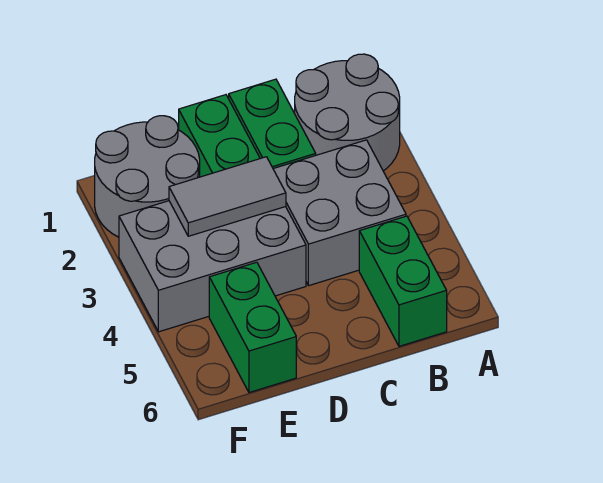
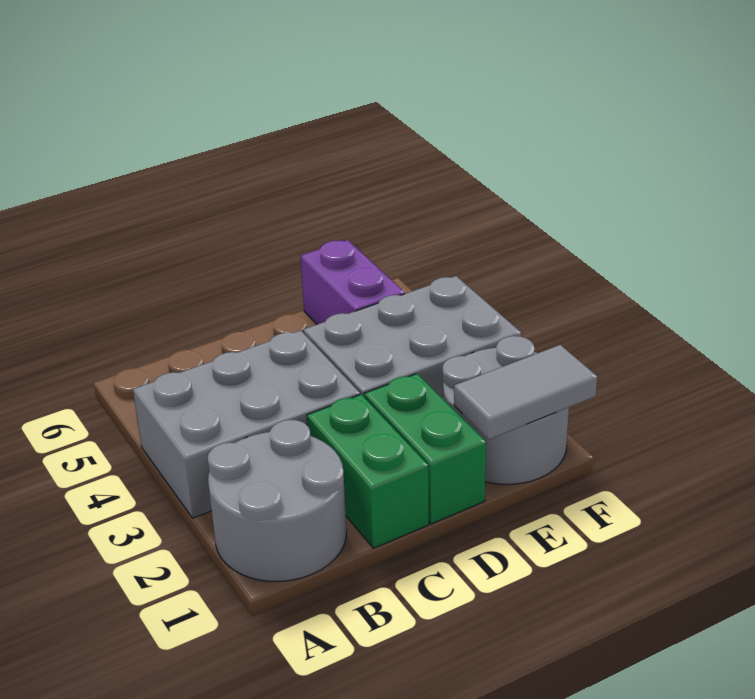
grey brick B3:C4 level 1 -> grey brick A3:C4 level 1
green brick B5:B6 level 1 -> none
grey tile D3:E3 level 2 -> grey tile E1:F1 level 2
green brick E5:E6 level 1 -> purple brick E5:E6 level 1

